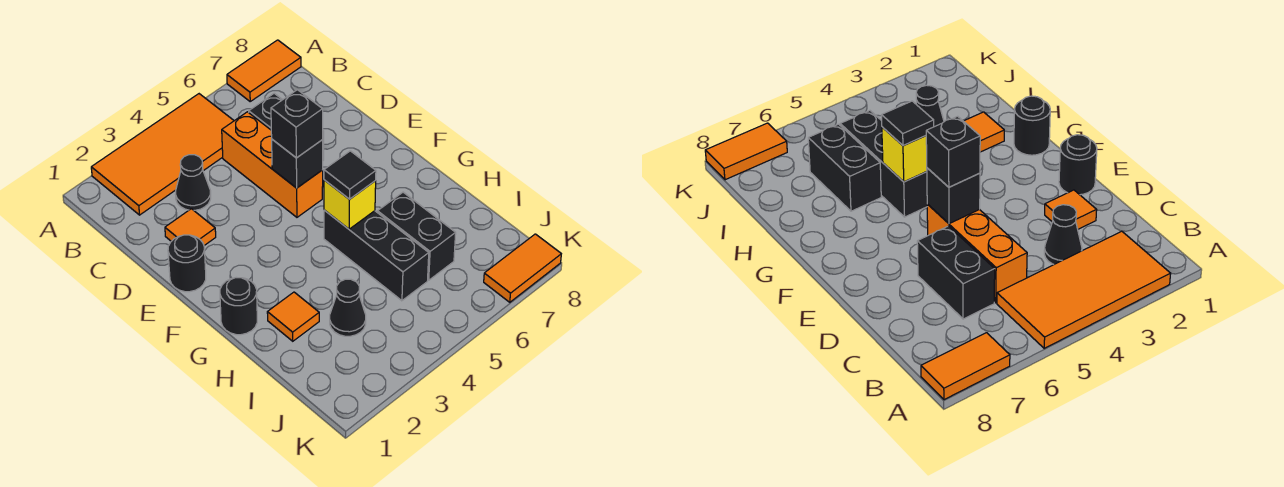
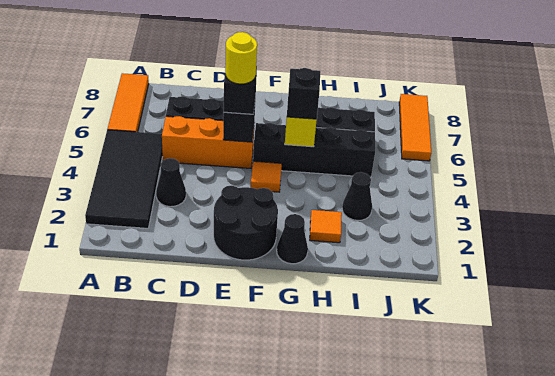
orange tile A2:B5 level 1 -> black tile A2:B5 level 1
orange tile A7:A8 level 1 -> orange tile A6:A8 level 1
orange tile D2 level 1 -> orange tile F4 level 1
black round brick E1 level 1 -> black round brick E1:F2 level 1
none -> yellow round brick E5 level 4
black round brick G1 level 1 -> black cone G1 level 1
black brick G5:I5 level 1 -> black brick F5:I5 level 1
black tile G5 level 3 -> black brick G5 level 3
orange tile K7:K8 level 1 -> orange tile K6:K8 level 1

